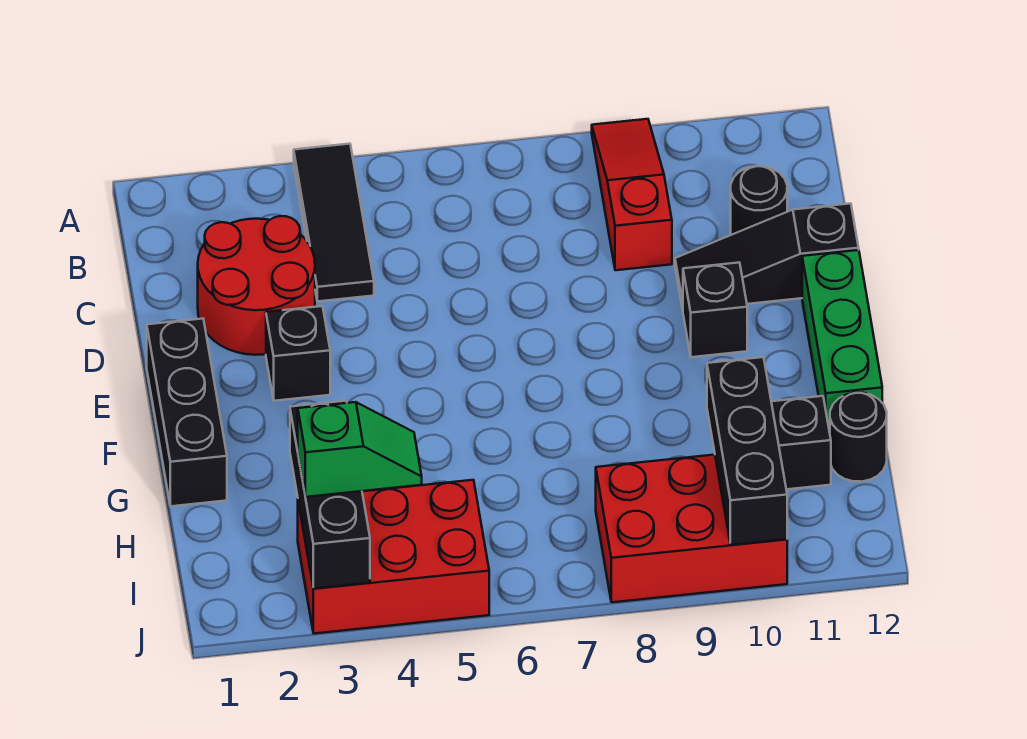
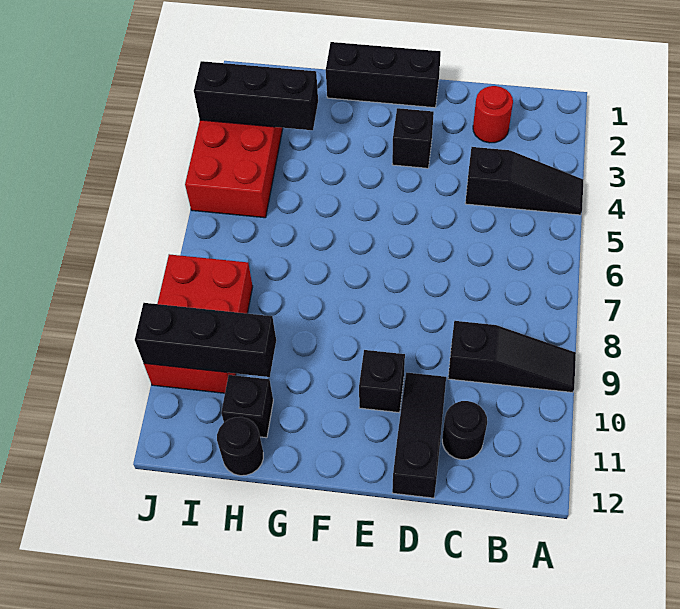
black tile A4:C4 level 1 -> black slope A4:C4 level 1 top C
red slope A9:C9 level 1 top C -> black slope A9:C9 level 1 top C
red round brick C2:D3 level 1 -> red round brick C2 level 1
green brick E12:G12 level 1 -> none
green slope I3:I4 level 3 top 3 -> none

